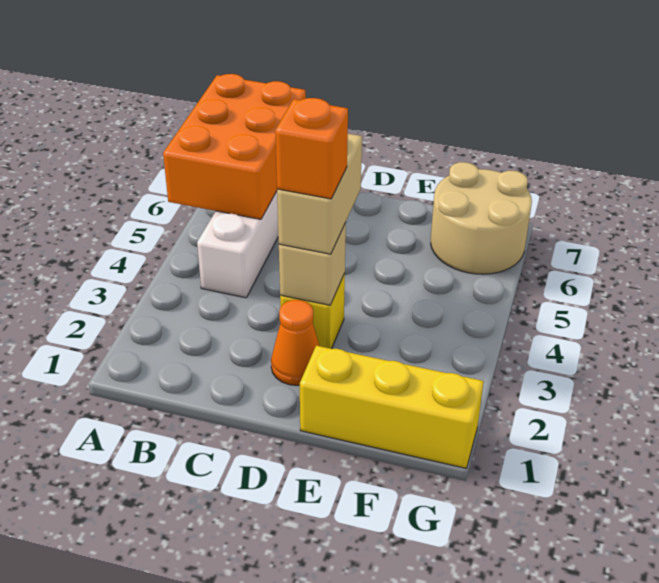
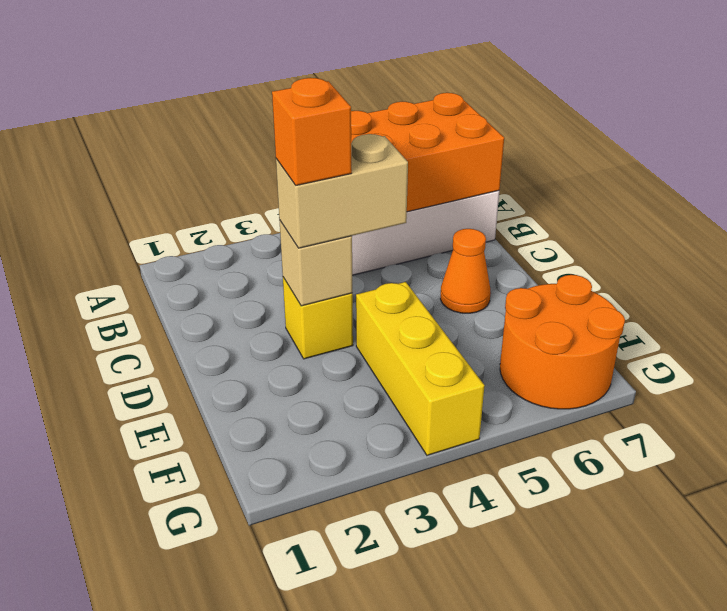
orange cone D2 level 1 -> orange cone D6 level 1
yellow brick E1:G1 level 1 -> yellow brick E4:G4 level 1
tan round brick F6:G7 level 1 -> orange round brick F6:G7 level 1

